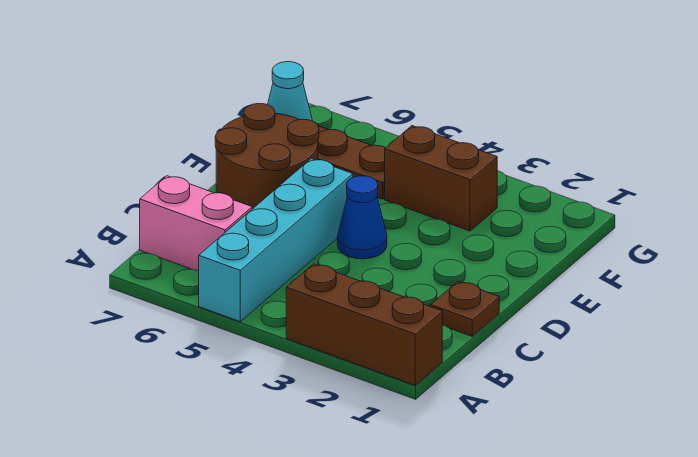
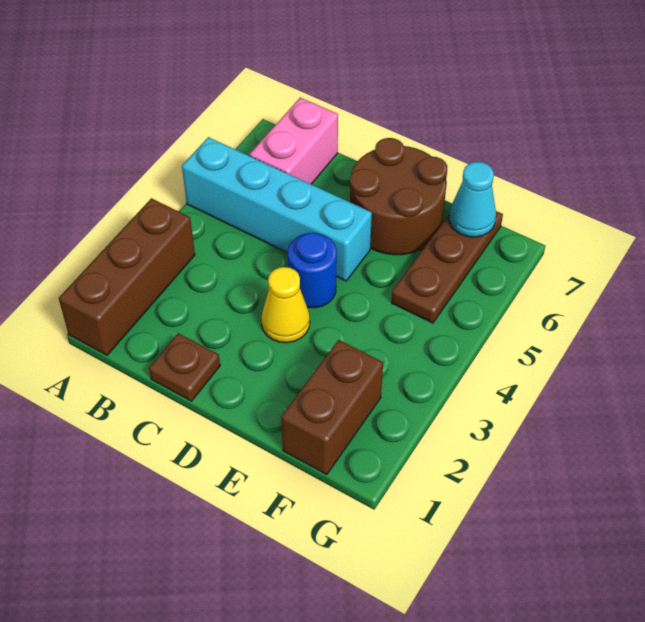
none -> yellow cone D3 level 1
blue cone D4 level 1 -> blue round brick D4 level 1
brown brick F3:F4 level 1 -> brown brick F1:F2 level 1

